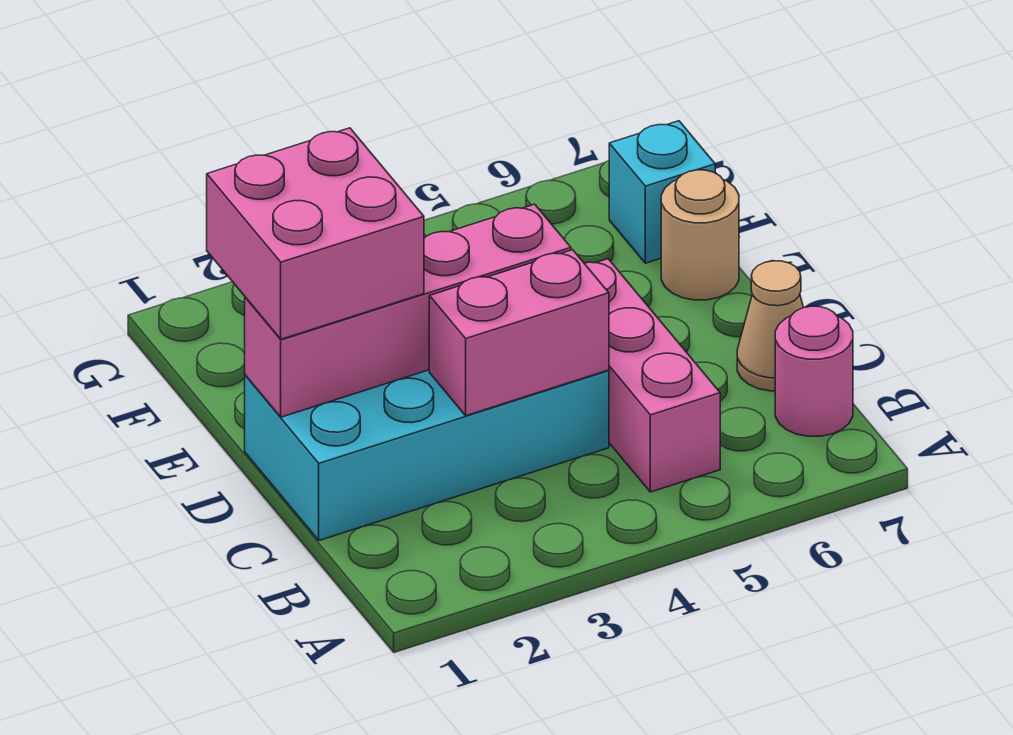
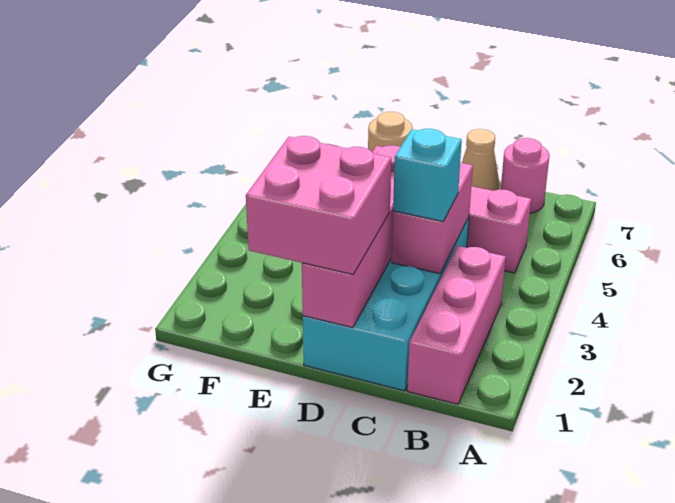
none -> pink brick B1:B3 level 1
cyan brick F7 level 1 -> cyan brick C3 level 3

